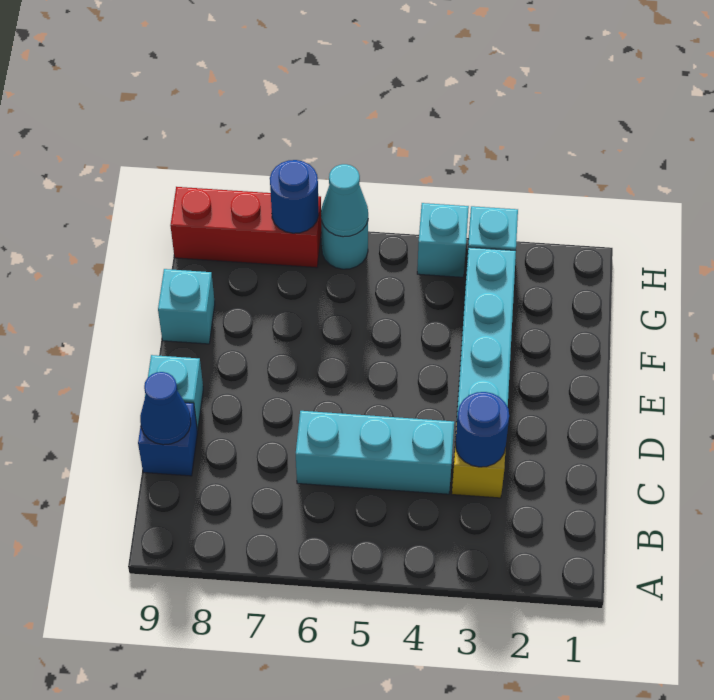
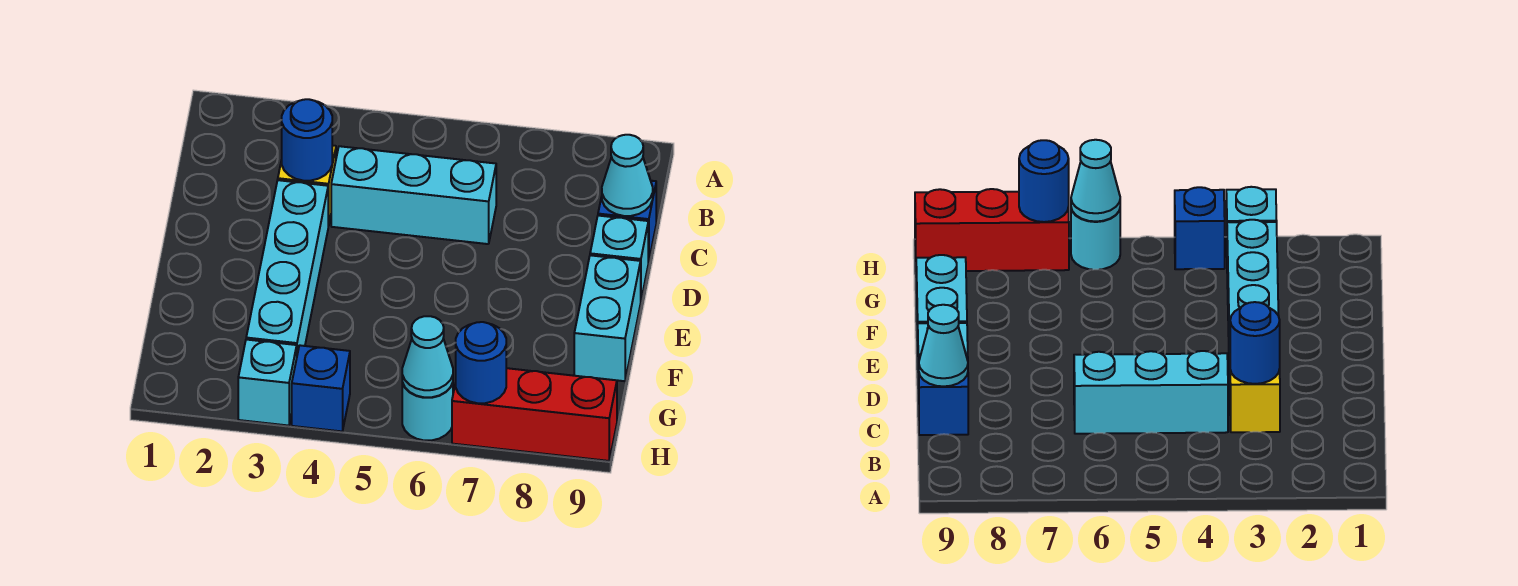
blue cone C9 level 2 -> cyan cone C9 level 2
cyan brick F9 level 1 -> cyan brick E9:F9 level 1
cyan brick H4 level 1 -> blue brick H4 level 1

